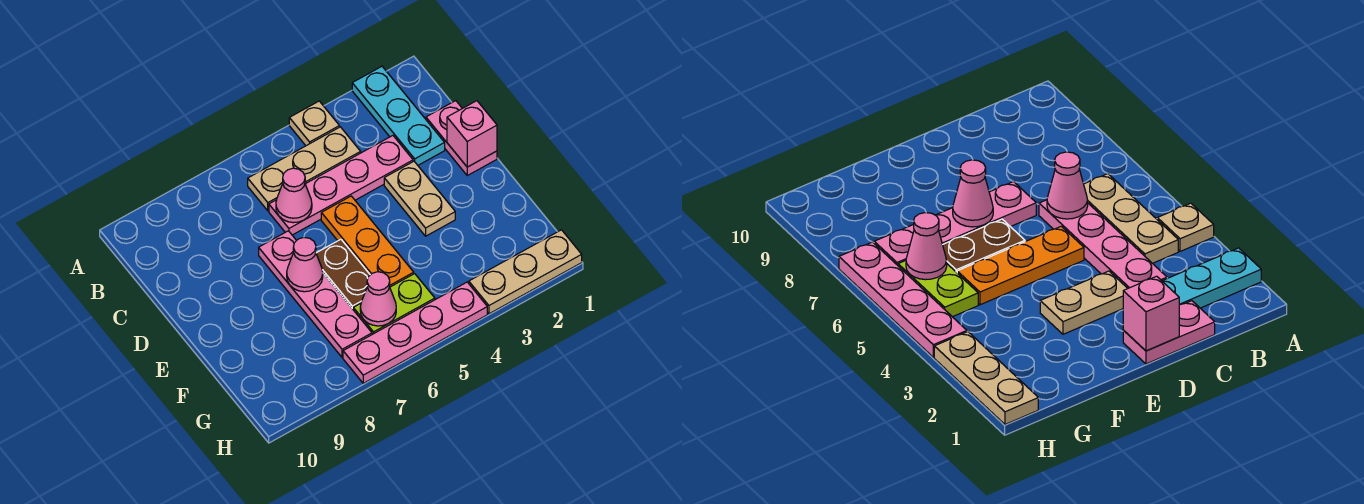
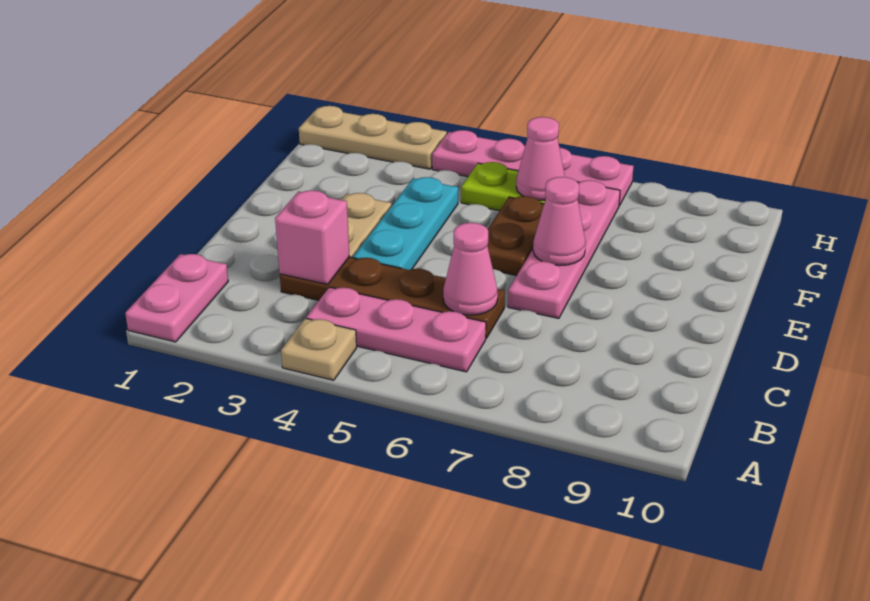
cyan plate A2:C2 level 1 -> cyan plate D4:F4 level 1
tan plate B4:B6 level 1 -> pink plate B4:B6 level 1
pink plate C1:D1 level 1 -> pink plate A1:B1 level 1
pink plate C3:C6 level 1 -> brown plate C3:C6 level 1
pink brick D1 level 2 -> pink brick C3 level 2
orange plate D5:F5 level 1 -> none

